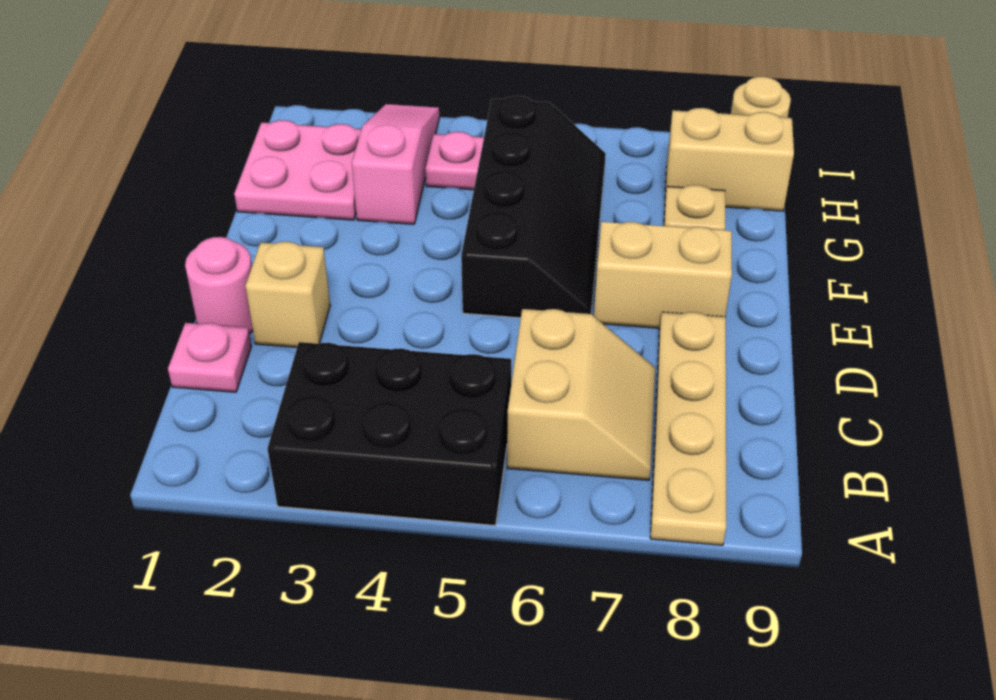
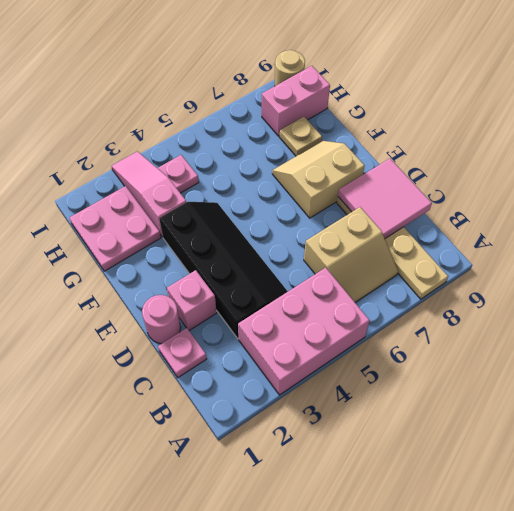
black brick A3:B5 level 1 -> pink brick A3:B5 level 1
tan slope B6:C7 level 1 top 6 -> tan slope B6:C7 level 1 top C
none -> pink tile C8:D9 level 2
tan brick D2 level 1 -> pink brick D2 level 1
black slope E5:H6 level 1 top 5 -> black slope C3:F4 level 1 top 3
tan brick H8:H9 level 1 -> pink brick H8:H9 level 1

